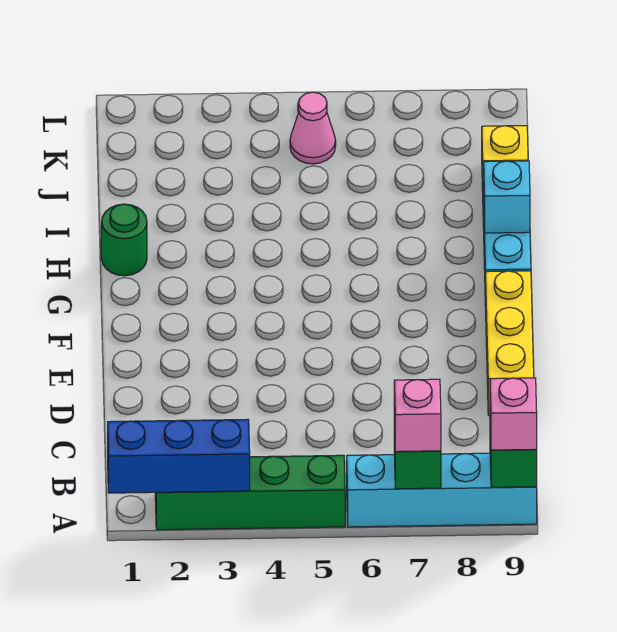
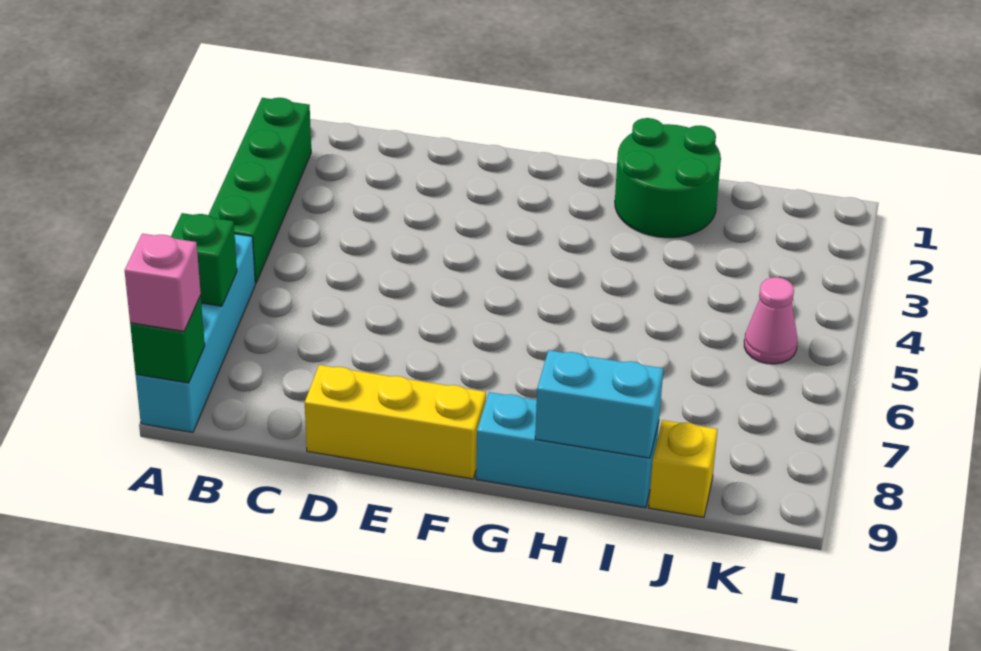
blue brick A1:A3 level 2 -> none
pink brick A7 level 3 -> none
green round brick H1 level 1 -> green round brick H1:I2 level 1
cyan brick H9 level 2 -> cyan brick H9:I9 level 2

